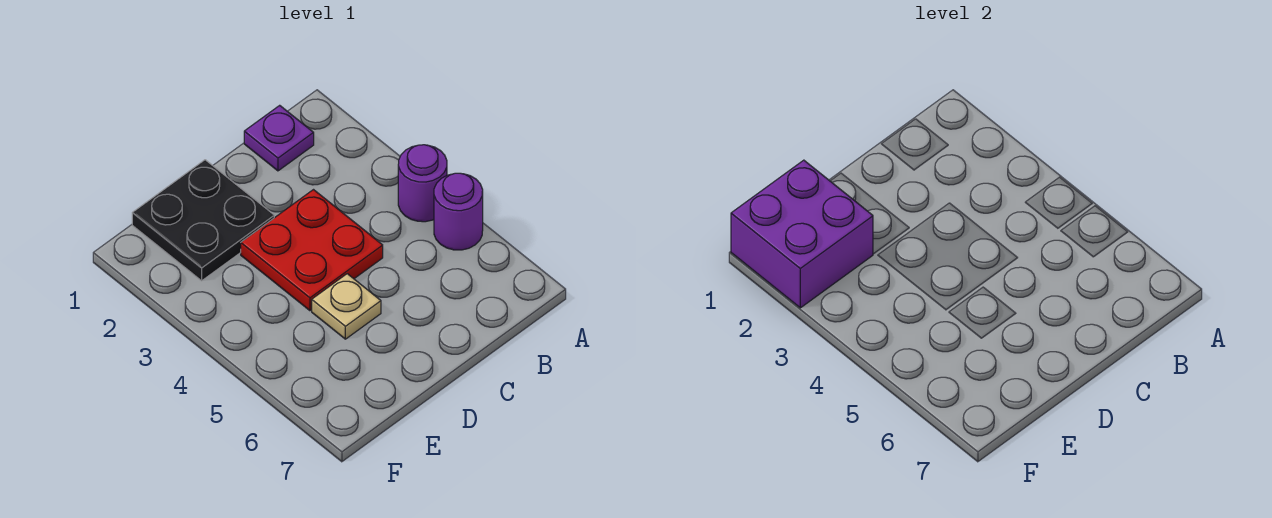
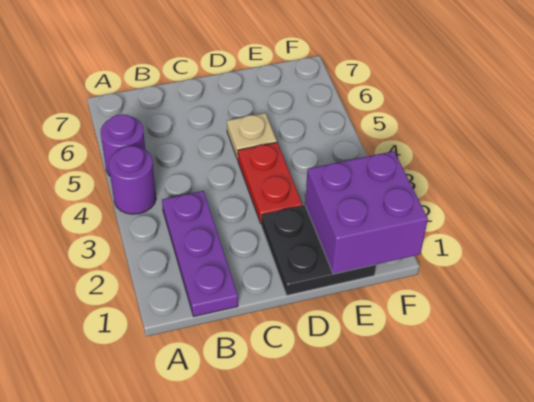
purple plate B1 level 1 -> purple plate B1:B3 level 1
red plate C3:D4 level 1 -> red plate D3:D4 level 1

